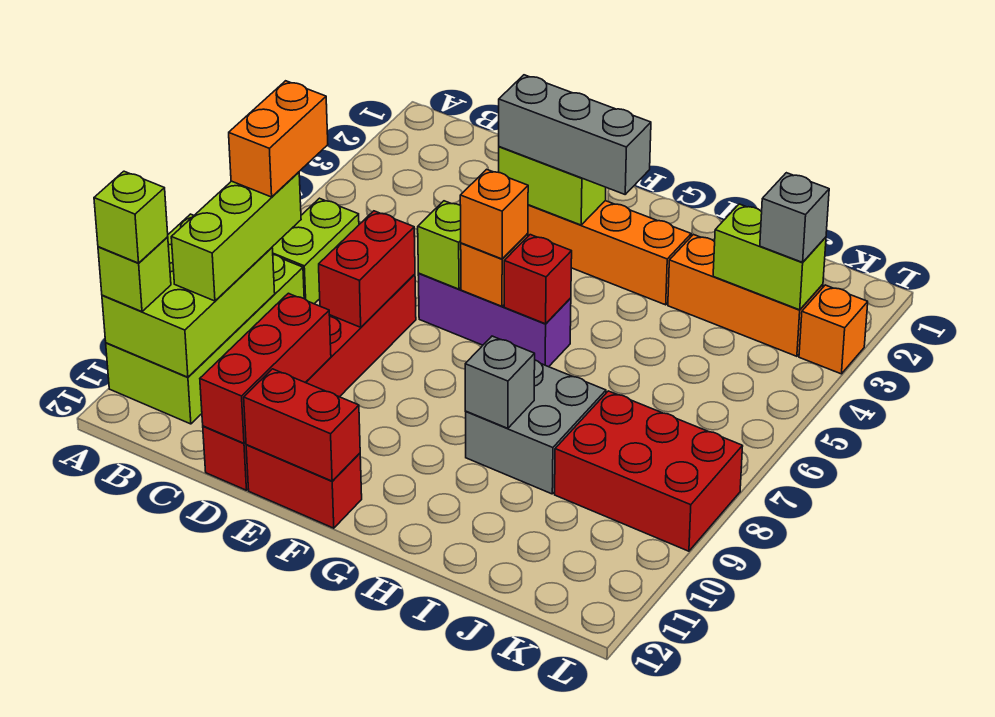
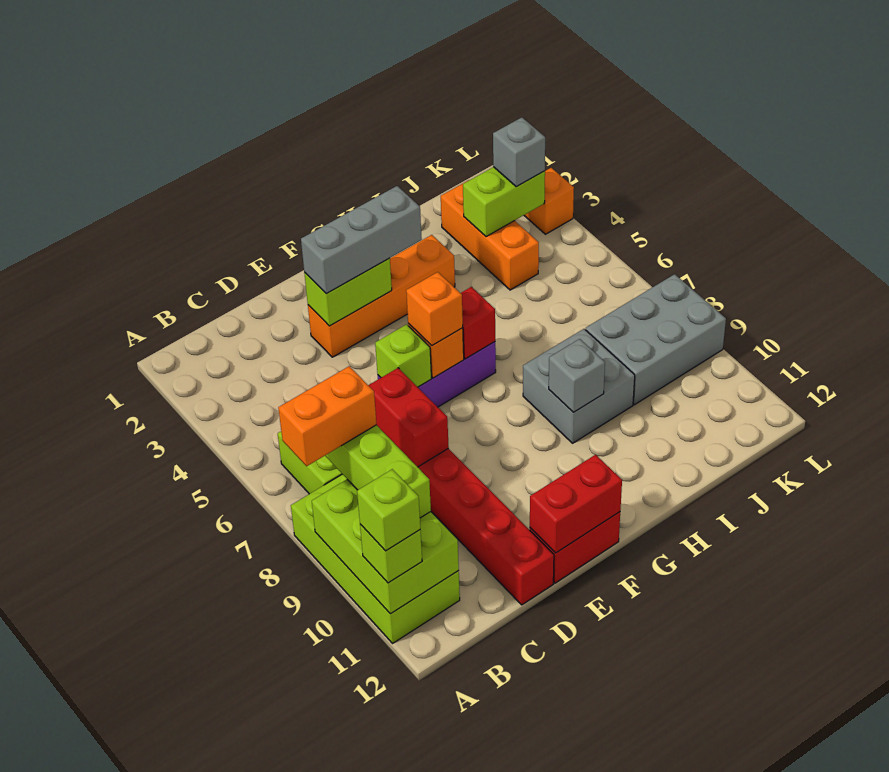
orange brick B7:B8 level 4 -> orange brick A8:B8 level 4
red brick D10:D12 level 2 -> none
orange brick I3:K3 level 1 -> orange brick J2:J4 level 1
red brick J8:L9 level 1 -> grey brick J8:L9 level 1

